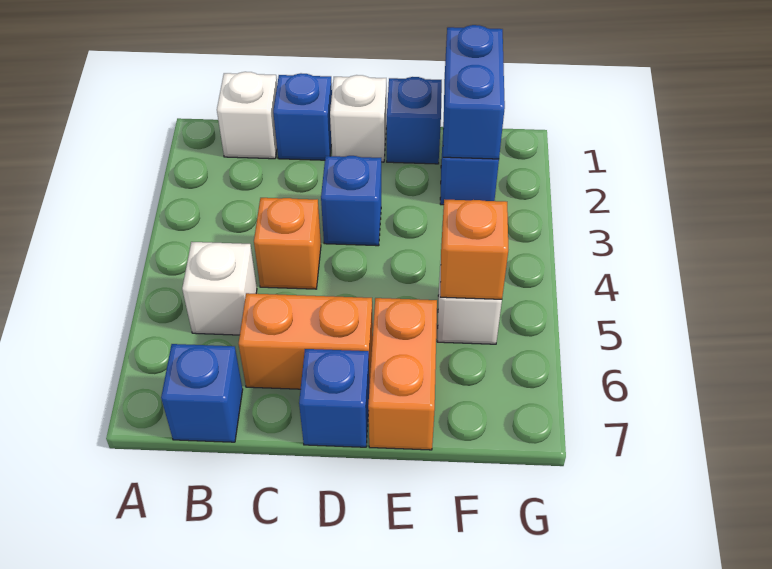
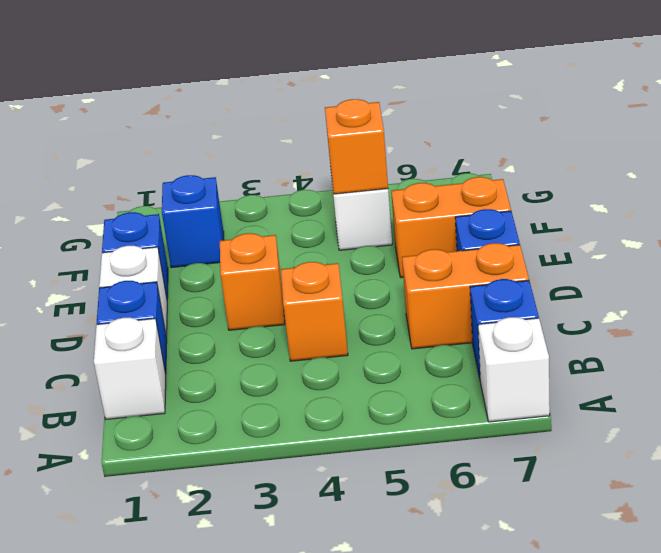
white brick B5 level 1 -> white brick A7 level 1
orange brick C6:D6 level 1 -> orange brick C6:C7 level 1
blue brick D3 level 1 -> orange brick D3 level 1
blue brick F1:F2 level 2 -> none

